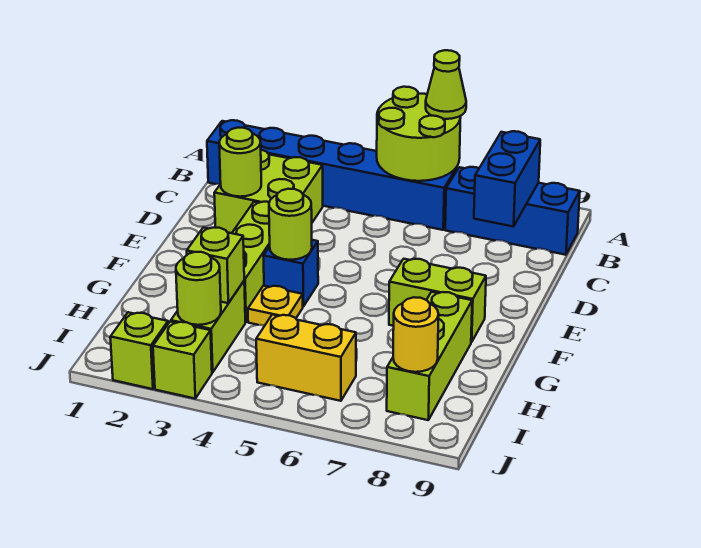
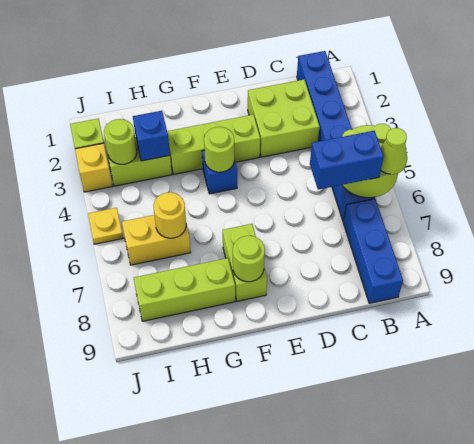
blue brick B8:C8 level 2 -> blue brick B6:C6 level 3
lime round brick D2 level 2 -> lime round brick F8 level 2
yellow plate G4 level 1 -> yellow plate J5 level 1
lime brick H3 level 2 -> blue brick H3 level 2
yellow brick I5:I6 level 1 -> yellow brick H6:I6 level 1
yellow round brick I8 level 2 -> yellow round brick H6 level 2
lime brick J3 level 1 -> yellow brick J3 level 1

